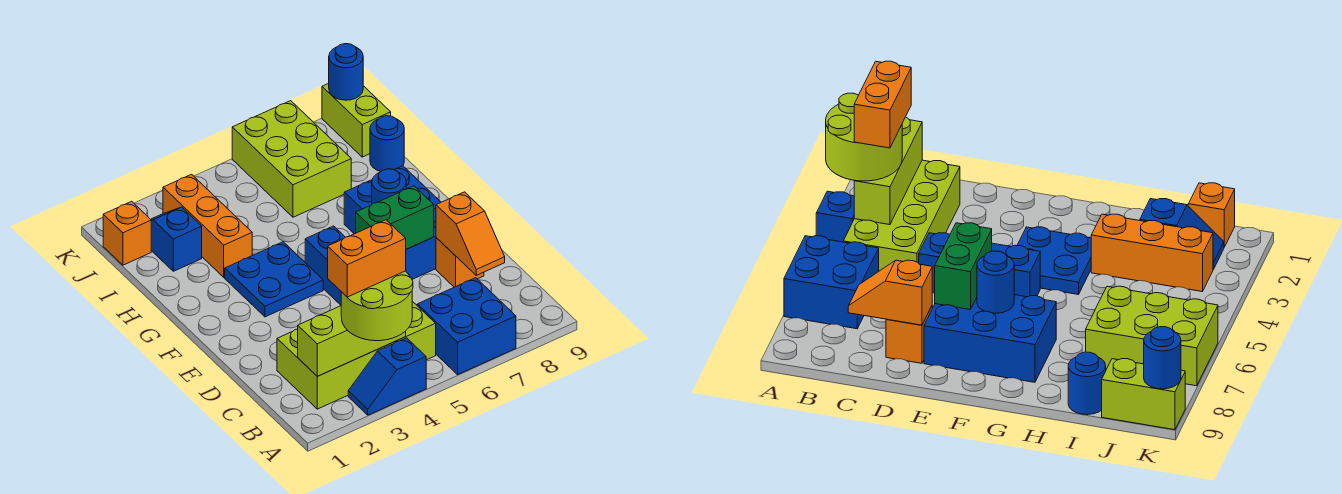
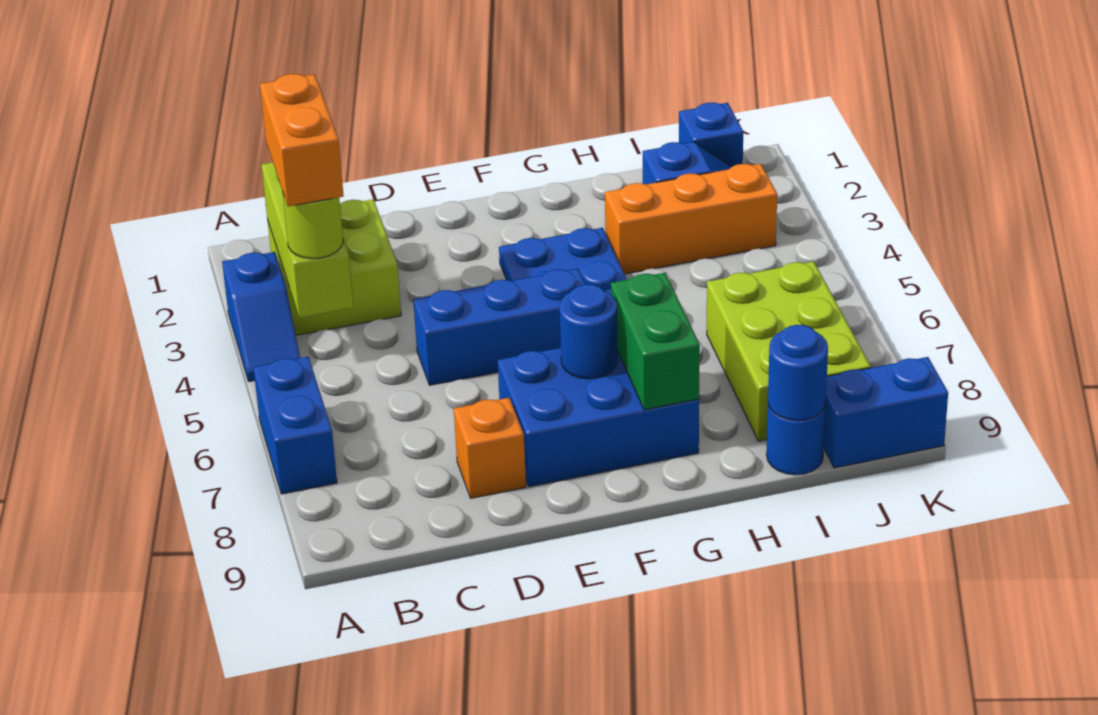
blue slope A3:A4 level 1 top 4 -> blue slope A3:A4 level 1 top 3
lime round brick A3:B4 level 3 -> lime round brick B4 level 3
blue brick A6:B7 level 1 -> blue brick A6:A7 level 1
lime brick B2:C5 level 1 -> lime brick B2:C3 level 1
orange slope C8:D8 level 2 top D -> none
green brick E6:E7 level 2 -> green brick G7:G8 level 2
lime brick I6:K7 level 1 -> lime brick I6:J8 level 1
orange brick J1 level 1 -> blue brick J1 level 1
lime brick J9:K9 level 1 -> blue brick J9:K9 level 1
blue round brick K9 level 2 -> blue round brick I9 level 2

